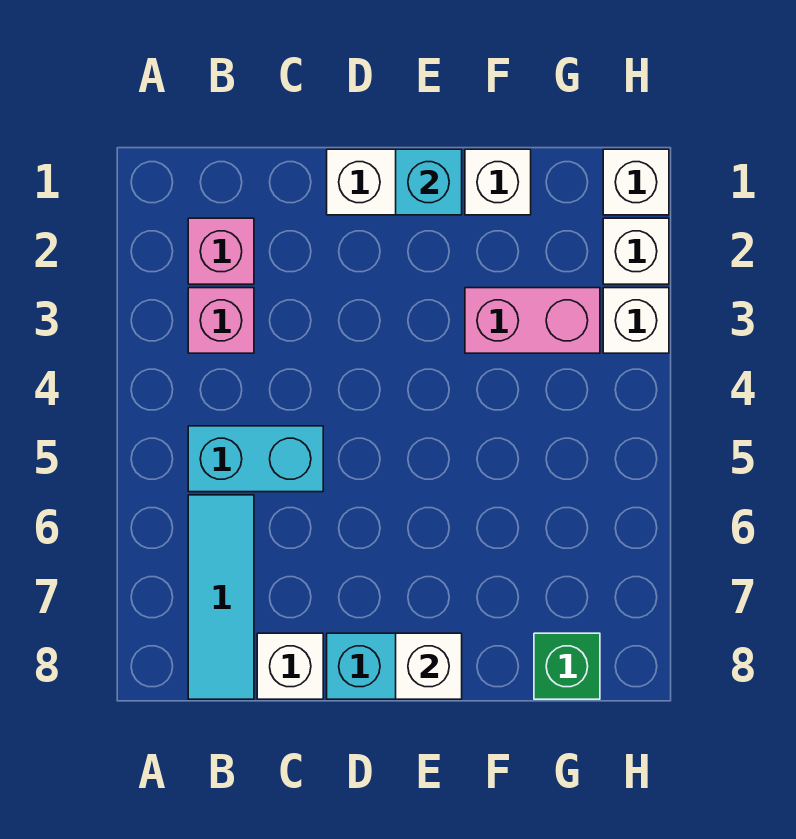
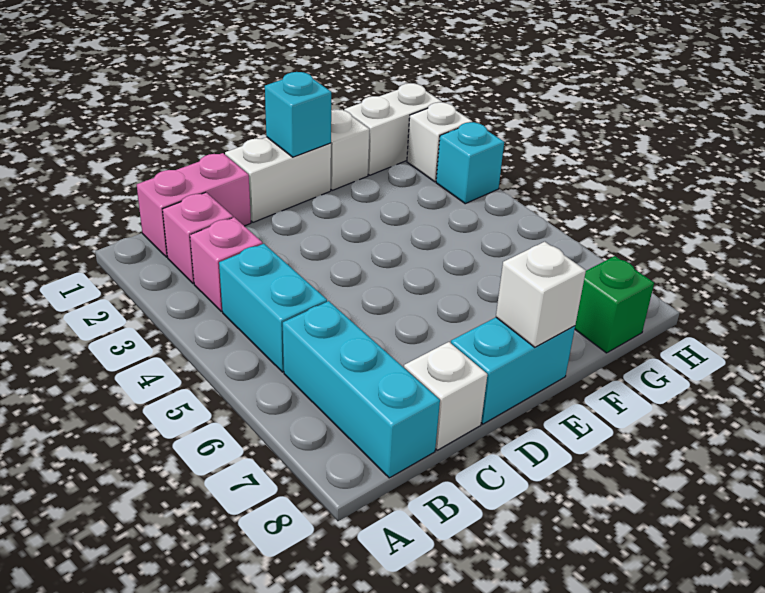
cyan brick B5:C5 level 1 -> cyan brick B4:B5 level 1
cyan tile B6:B8 level 1 -> cyan brick B6:B8 level 1
pink brick F3:G3 level 1 -> pink brick B1:C1 level 1
white brick H1 level 1 -> white brick G1:H1 level 1
white brick H3 level 1 -> cyan brick H3 level 1

